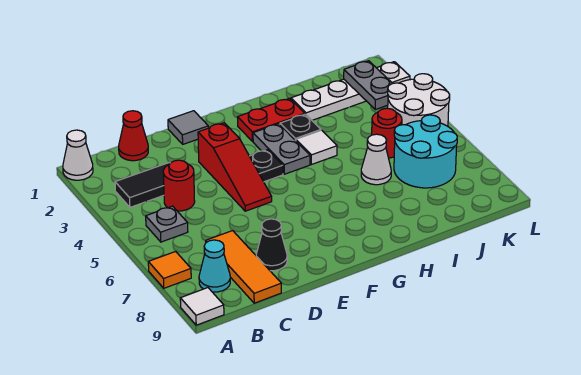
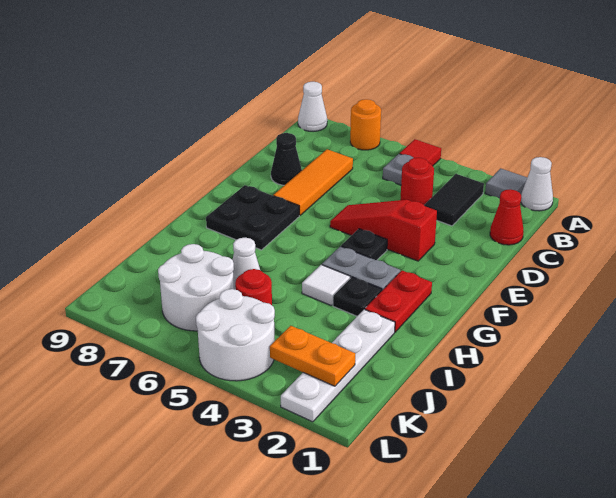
none -> red tile A5 level 1
orange tile A7 level 1 -> orange round brick A7 level 1
white tile A9 level 1 -> white cone A9 level 1
cyan cone B8 level 1 -> none
orange tile C7:C9 level 1 -> orange tile C7:E7 level 1
grey tile E1 level 1 -> grey tile A2 level 1
none -> black plate F7:G8 level 1
cyan round brick J6:K7 level 1 -> white round brick J6:K7 level 1
grey plate K2:K3 level 2 -> orange plate K2:K3 level 2

